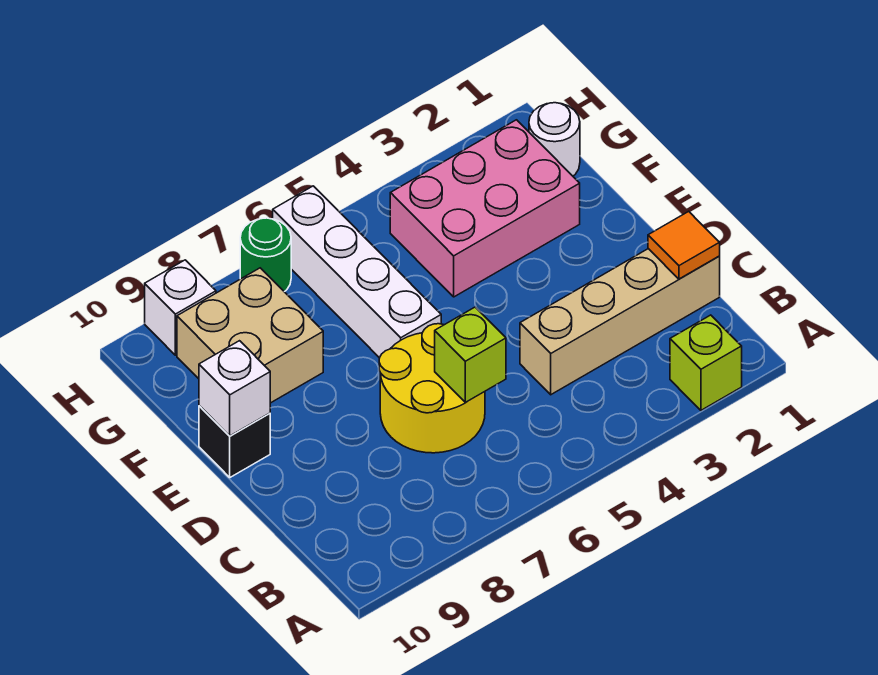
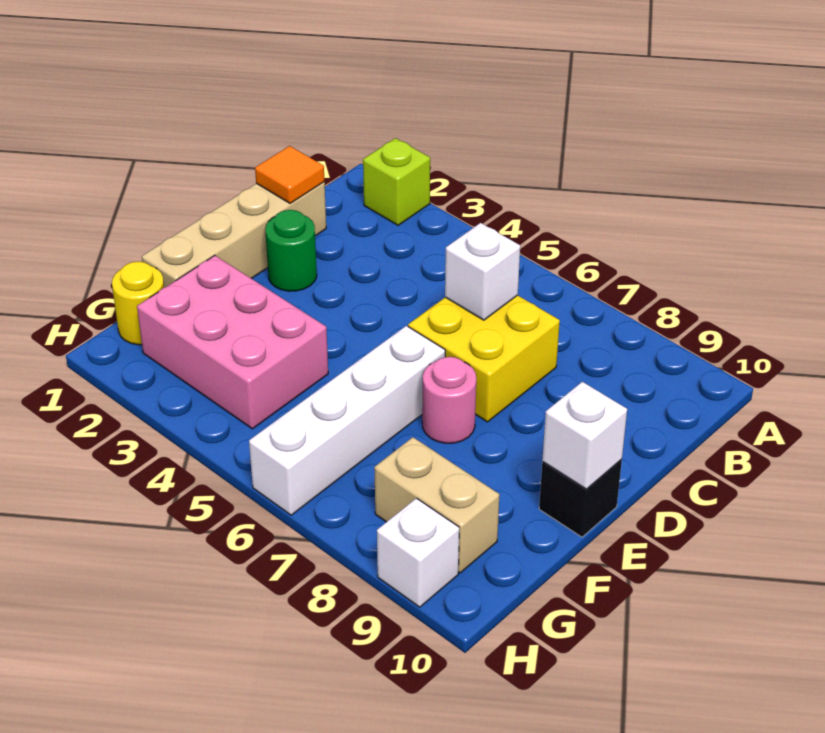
tan brick C1:C4 level 1 -> tan brick C1:F1 level 1
yellow round brick C6:D7 level 1 -> yellow brick C6:D7 level 1
lime brick C6 level 2 -> white brick C6 level 2
none -> pink round brick E7 level 1
tan brick F8:G9 level 1 -> tan brick G8:G9 level 1
white round brick G1 level 1 -> yellow round brick G1 level 1
green round brick H7 level 1 -> green round brick D2 level 1

